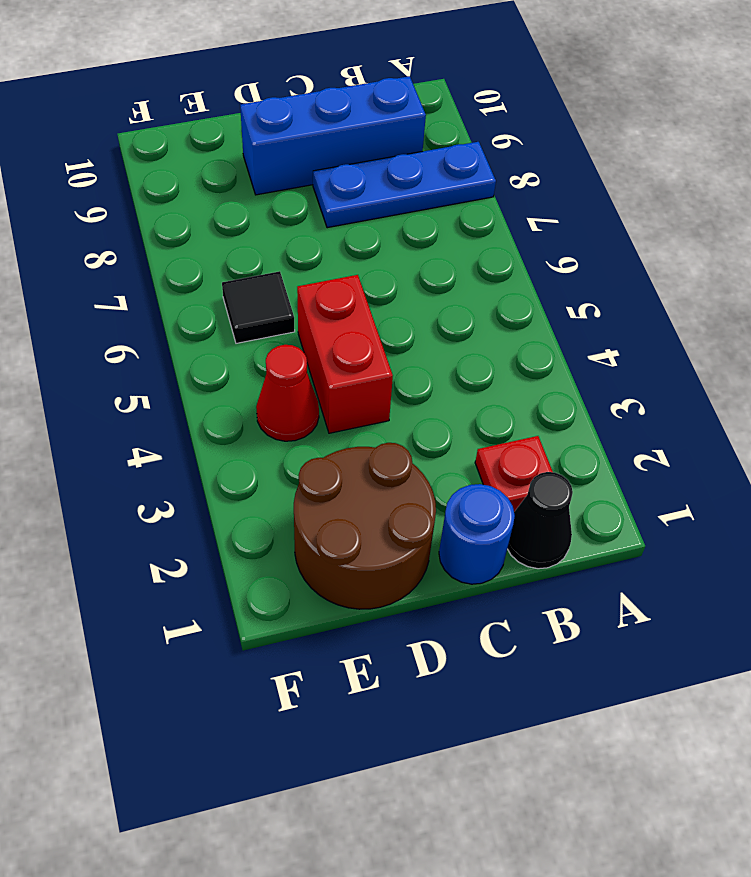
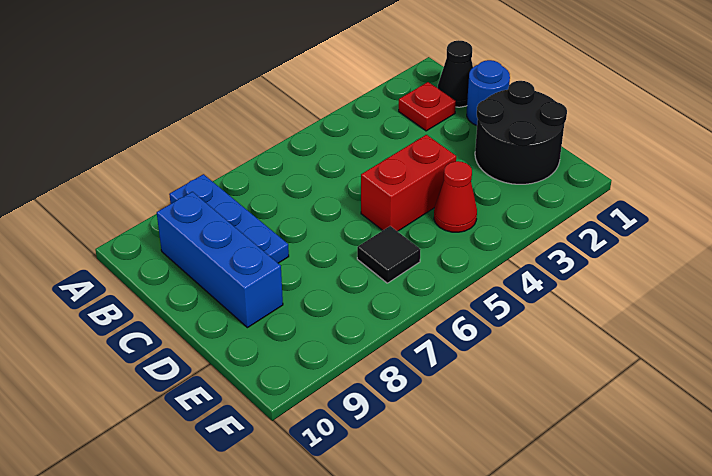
brown round brick D1:E2 level 1 -> black round brick D1:E2 level 1

